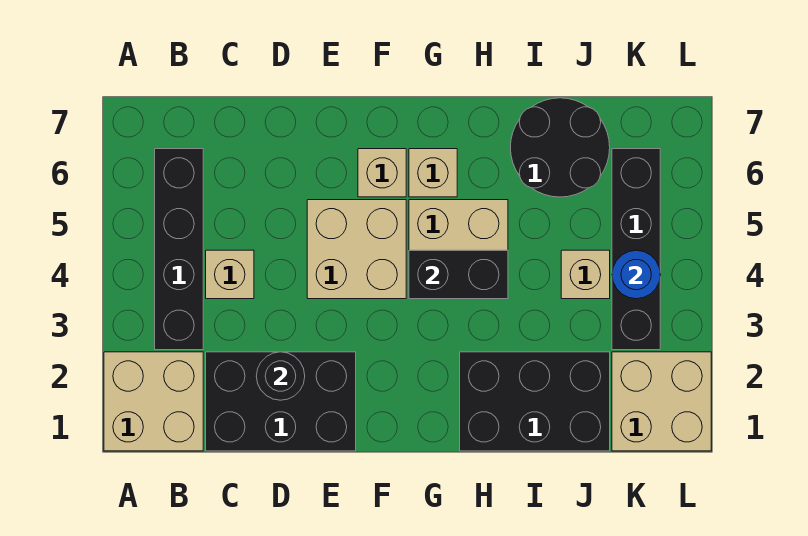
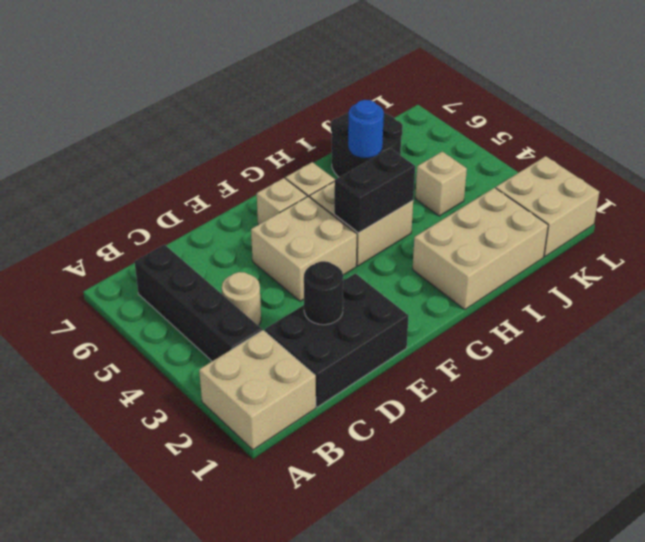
tan brick C4 level 1 -> tan round brick C4 level 1
black brick H1:J2 level 1 -> tan brick H1:J2 level 1
black brick K3:K6 level 1 -> none
blue round brick K4 level 2 -> blue round brick I6 level 2

